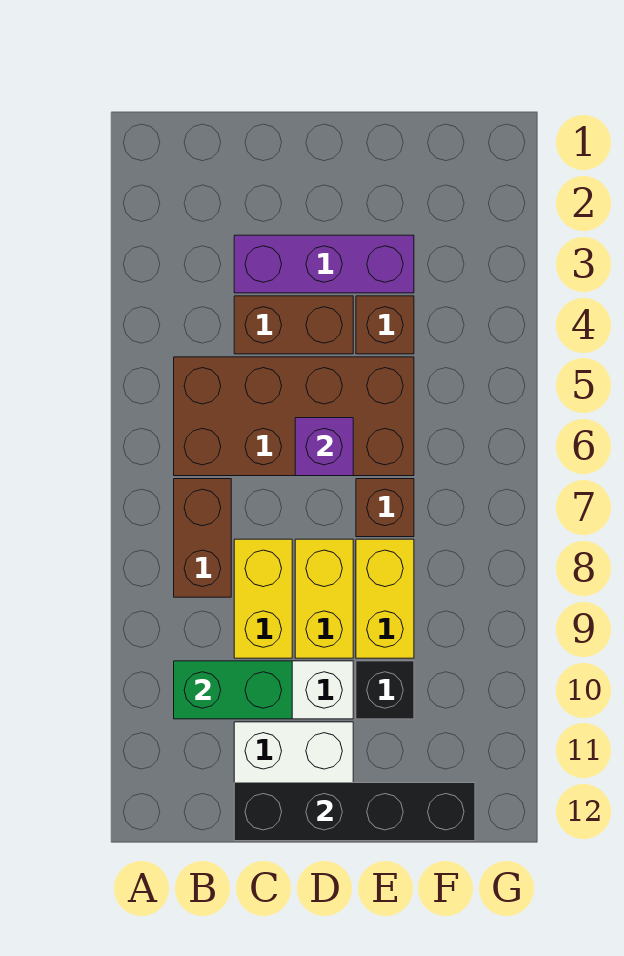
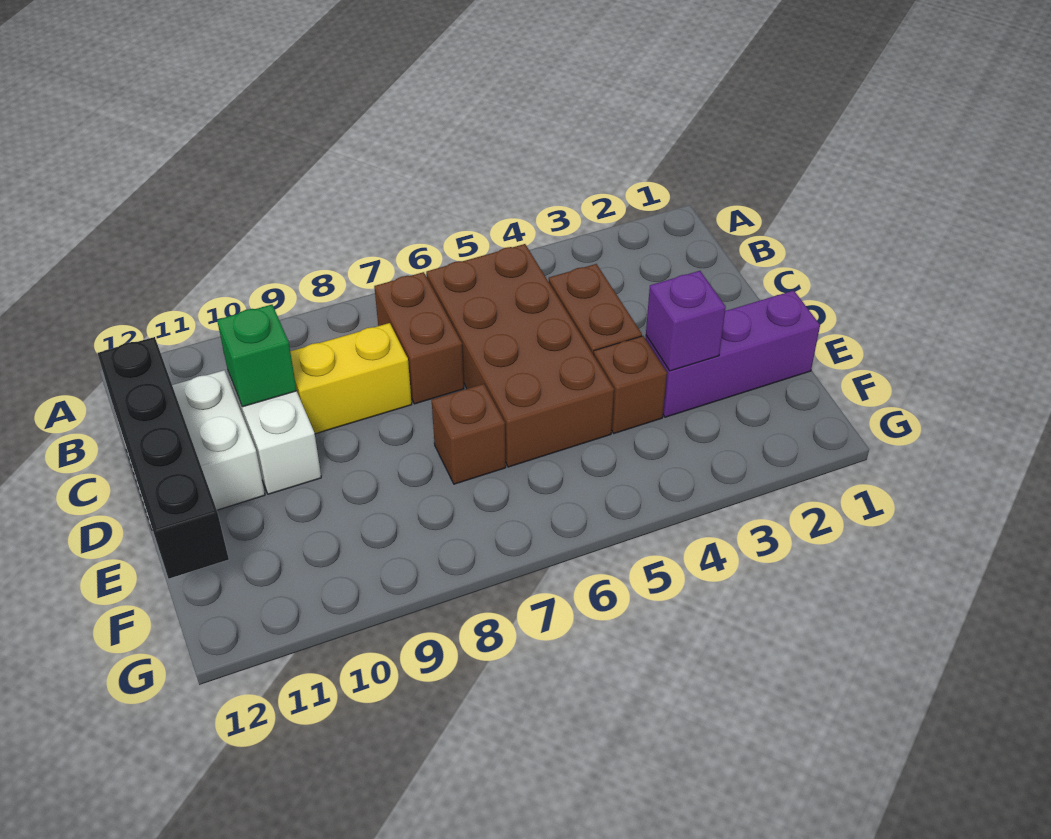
brown brick B7:B8 level 1 -> brown brick B7:C7 level 1
green brick B10:C10 level 2 -> green brick C10 level 2
purple brick C3:E3 level 1 -> purple brick E1:E3 level 1
purple brick D6 level 2 -> purple brick E3 level 2
yellow brick D8:D9 level 1 -> none
yellow brick E8:E9 level 1 -> none
black brick E10 level 1 -> none

